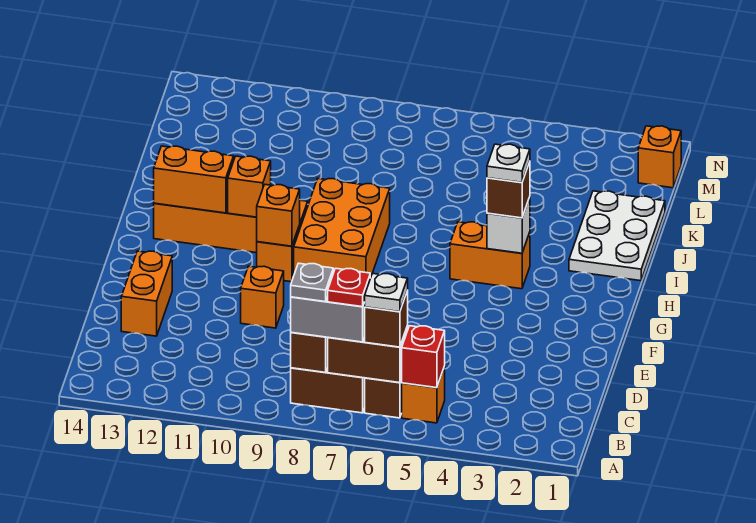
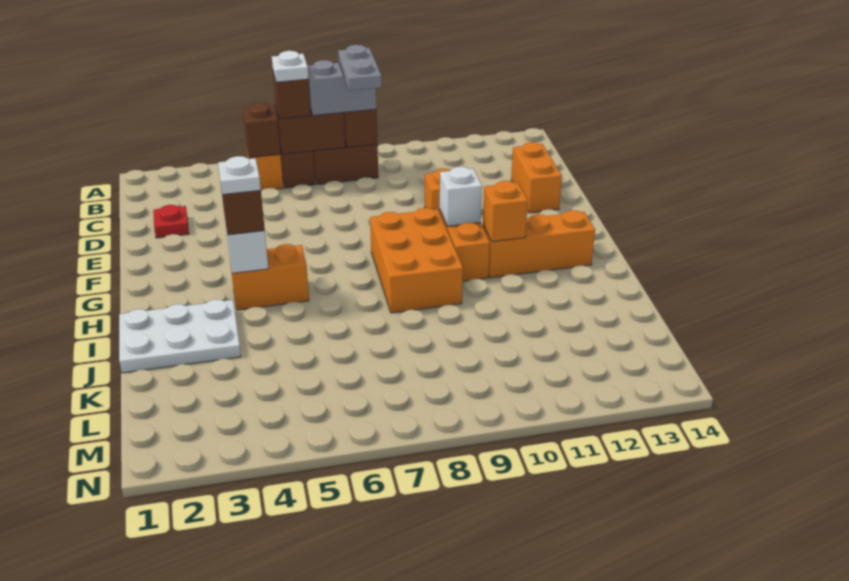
red brick B5 level 2 -> brown brick B5 level 2
red plate B7 level 4 -> red plate D2 level 1
grey plate B8 level 4 -> grey plate B8:C8 level 4
orange brick G10 level 2 -> white brick G10 level 2
orange brick H12:H13 level 2 -> none
white plate I1:K2 level 1 -> white plate I1:J3 level 1
orange brick M1 level 1 -> none

